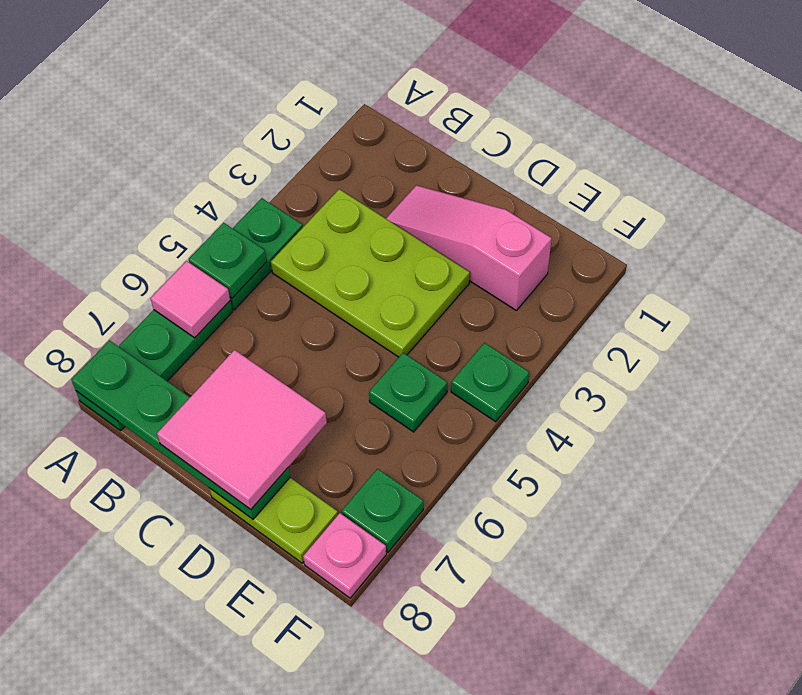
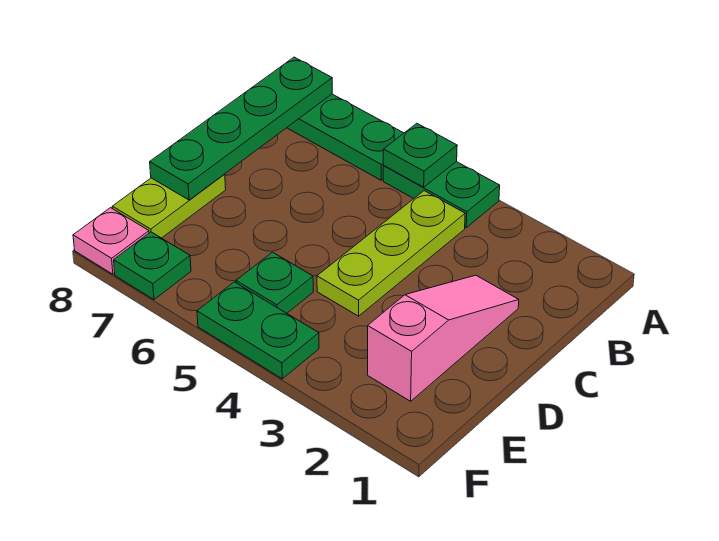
pink tile A6 level 2 -> none
lime plate B3:D4 level 1 -> lime plate B4:D4 level 1
pink tile C7:D8 level 3 -> none
green plate F4 level 1 -> green plate F4:F5 level 1

